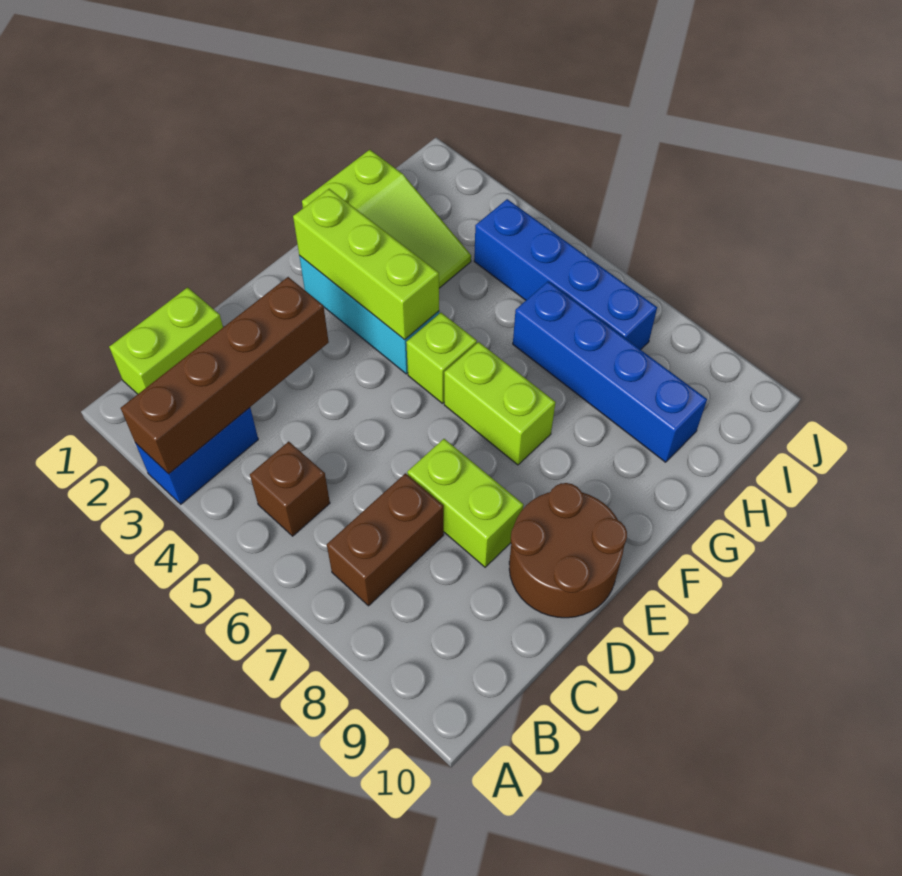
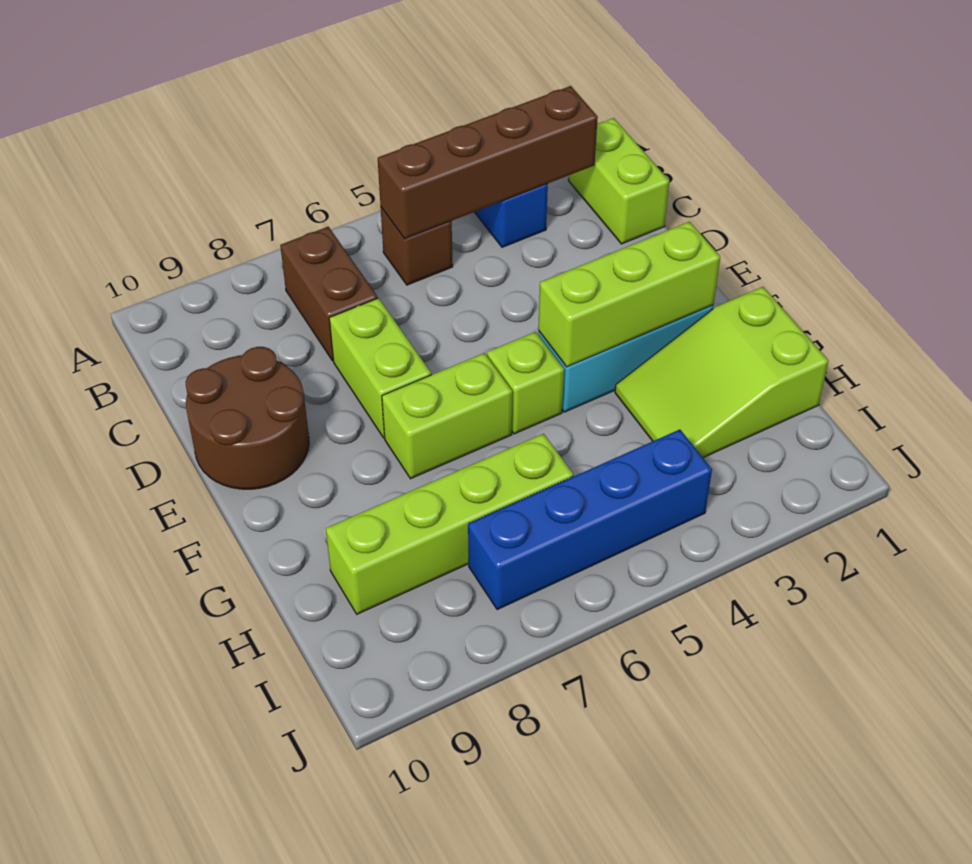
brown brick A3:D3 level 2 -> brown brick B2:B5 level 2
lime brick D7:D8 level 1 -> lime brick D7:E7 level 1
blue brick H6:H9 level 1 -> lime brick H6:H9 level 1

